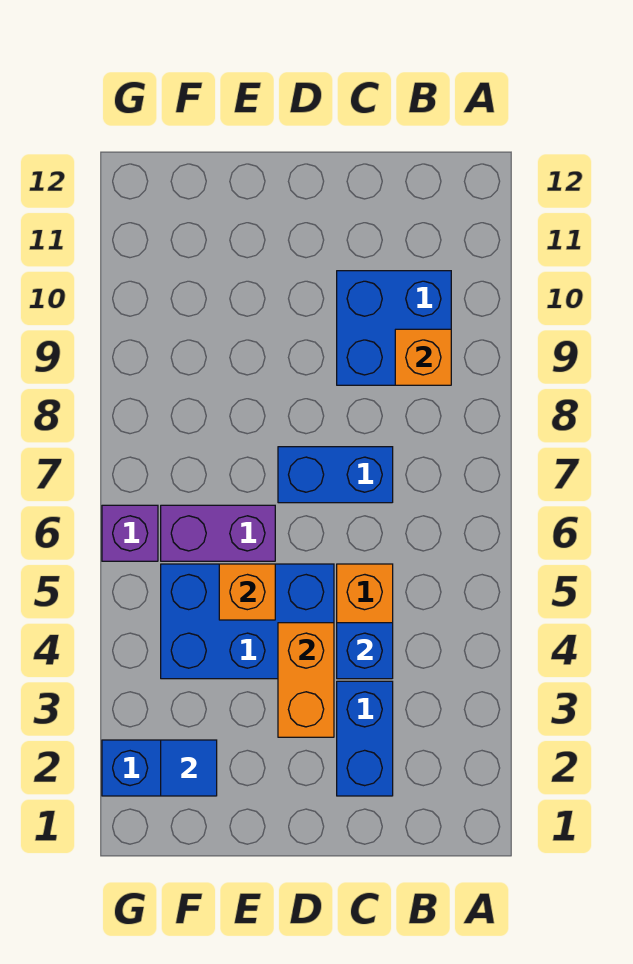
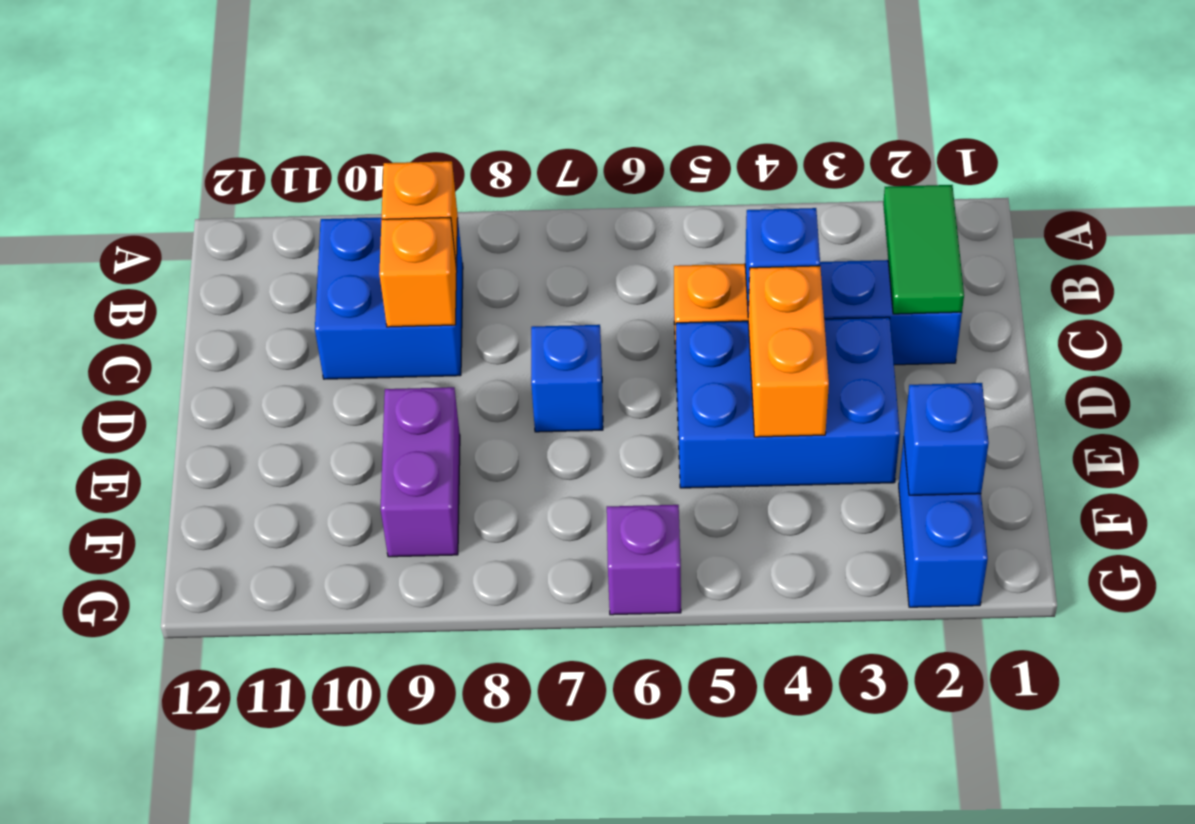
none -> green tile B2:C2 level 2
blue brick C7:D7 level 1 -> blue brick D7 level 1
orange brick D3:D4 level 2 -> orange brick D4:E4 level 2
blue brick D4:F5 level 1 -> blue brick D3:E5 level 1
orange brick E5 level 2 -> orange brick C9 level 2
purple brick E6:F6 level 1 -> purple brick E9:F9 level 1
blue tile F2 level 2 -> blue brick F2 level 2

